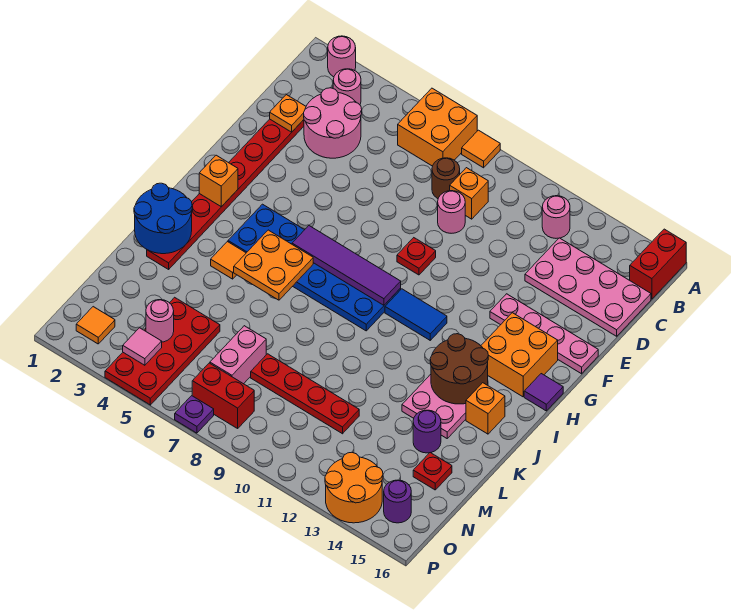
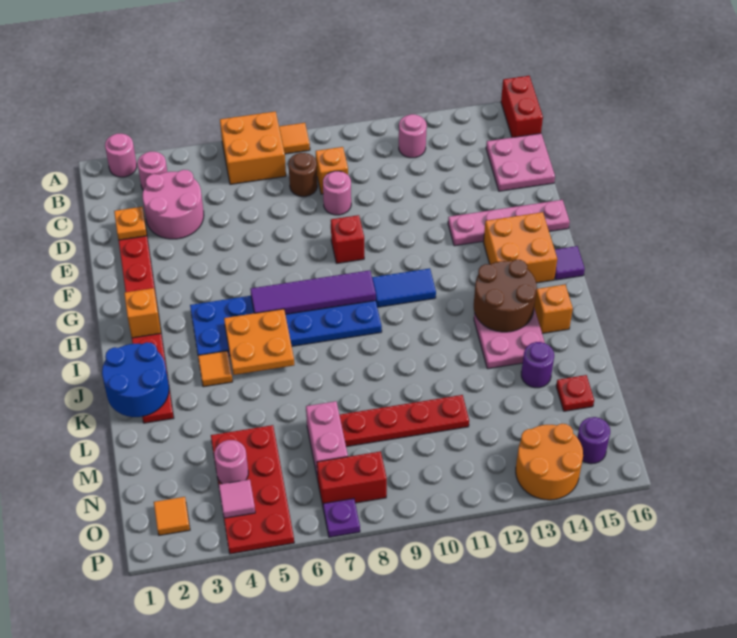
pink plate C13:D16 level 1 -> pink plate C15:D16 level 1
red plate F9 level 1 -> red brick F9 level 1

